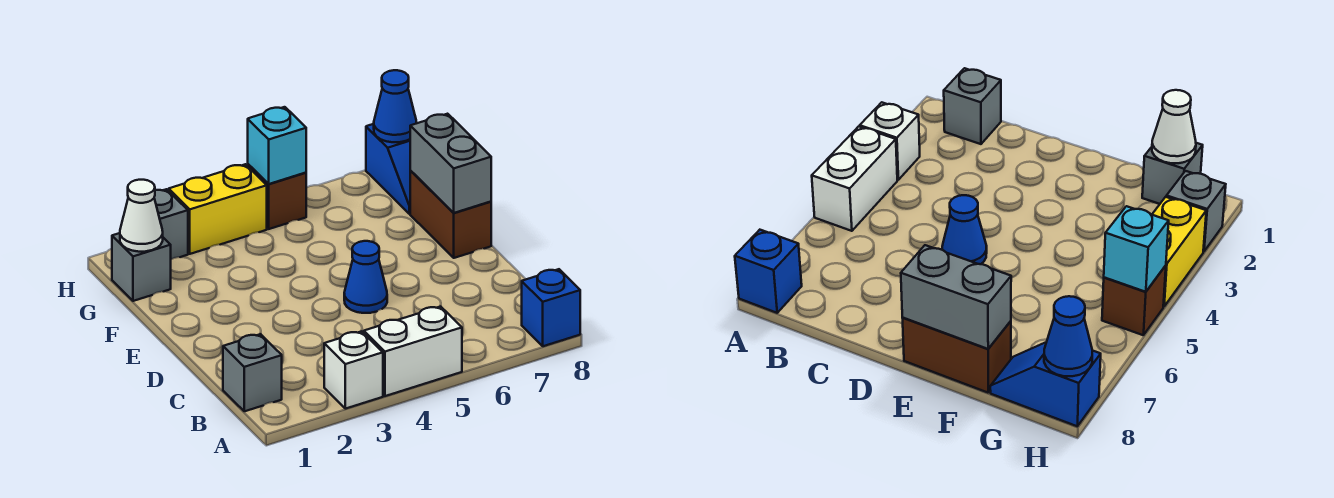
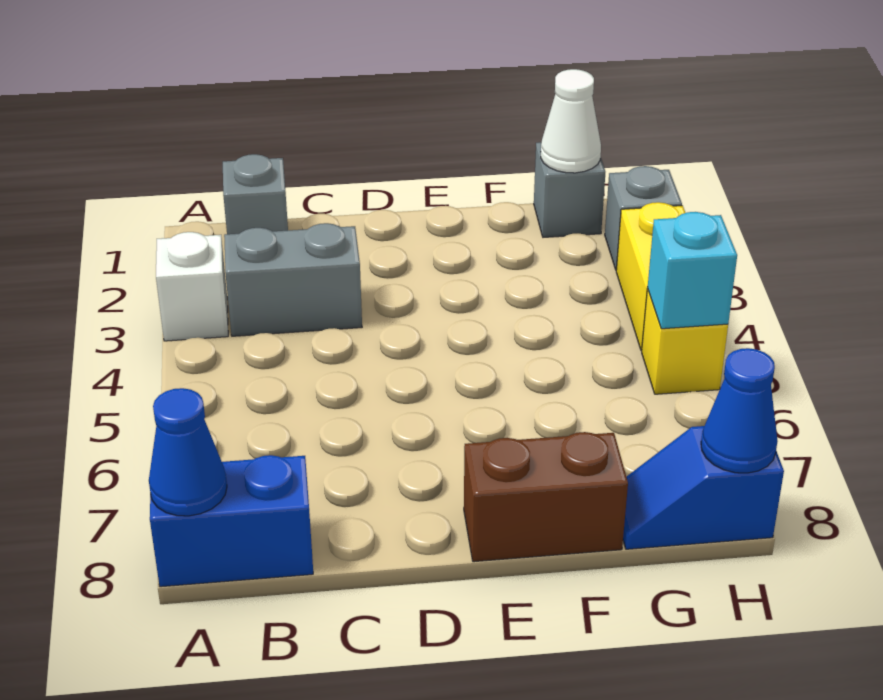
white brick A4:A5 level 1 -> none
blue brick A8 level 1 -> blue brick A8:B8 level 1
blue cone D5 level 1 -> blue cone A8 level 2
grey brick E8:F8 level 2 -> grey brick B3:C3 level 1
brown brick H5 level 1 -> yellow brick H5 level 1

